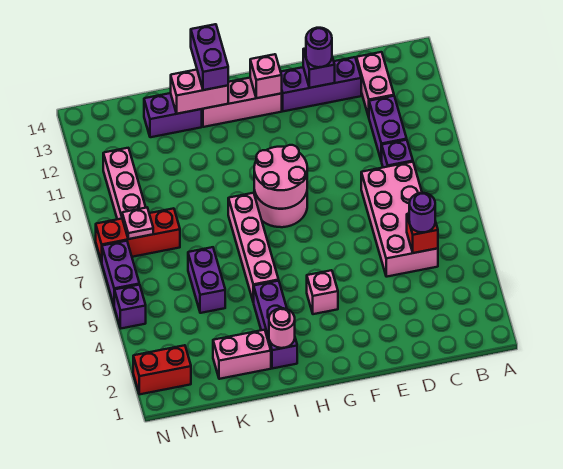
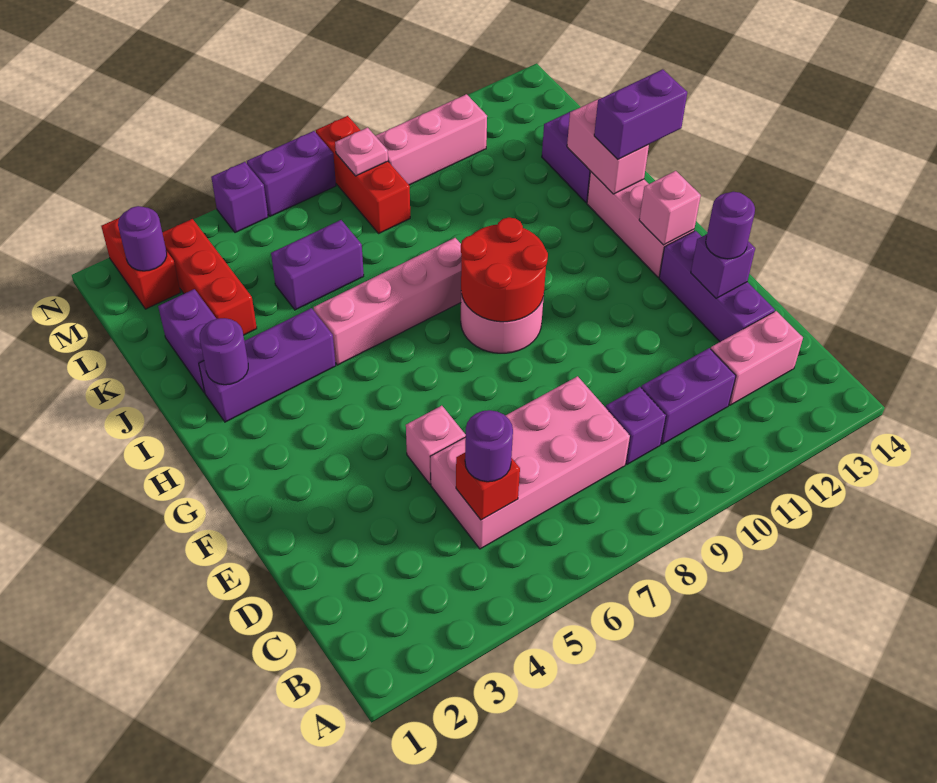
pink brick G4 level 1 -> pink brick E5 level 1
pink round brick G8:H9 level 2 -> red round brick G8:H9 level 2
pink round brick I2 level 2 -> purple round brick I2 level 2
pink brick J2:K2 level 1 -> purple brick J2:K2 level 1
none -> red brick K3:M3 level 1
none -> purple round brick M2 level 2

